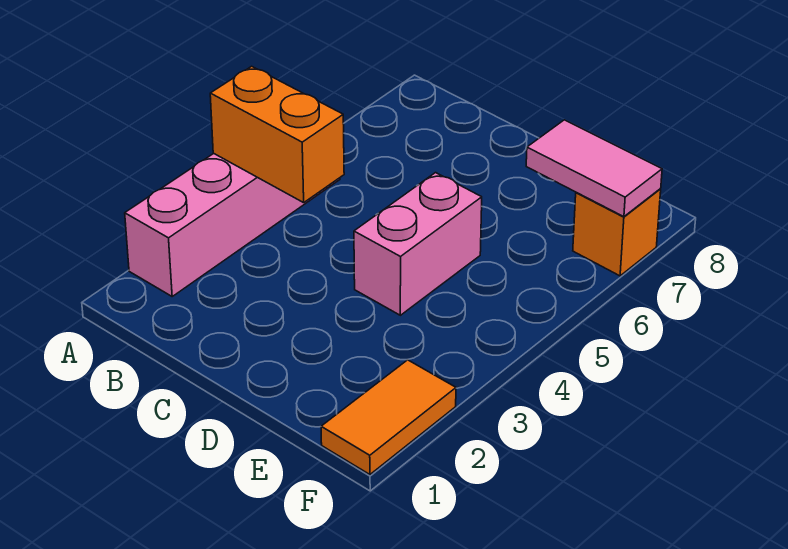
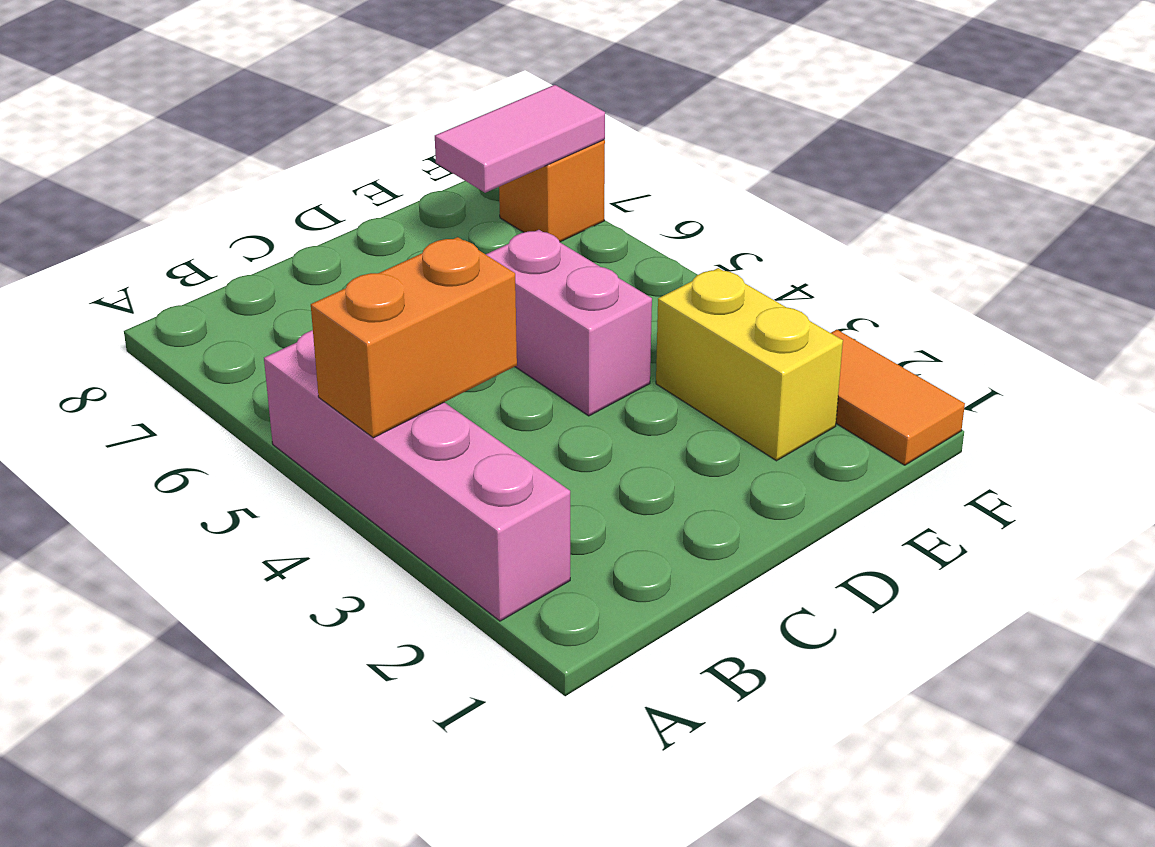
none -> yellow brick E2:E3 level 1

